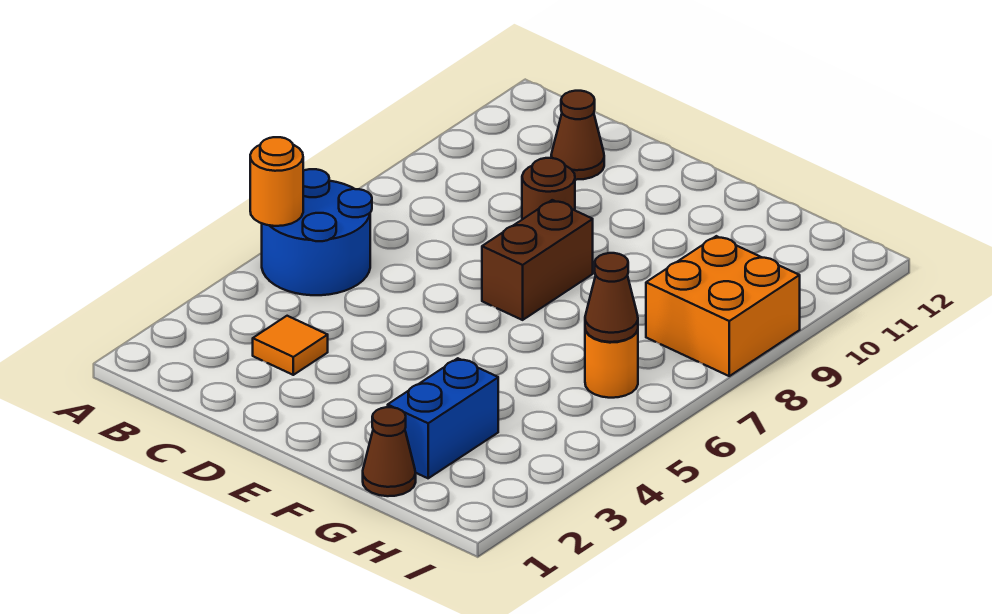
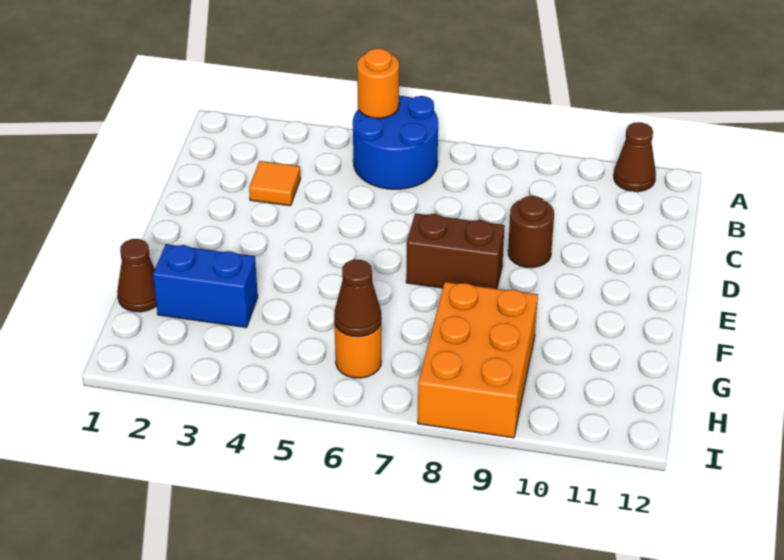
brown cone C11 level 1 -> brown cone A11 level 1
orange brick H8:I9 level 1 -> orange brick G8:I9 level 1

